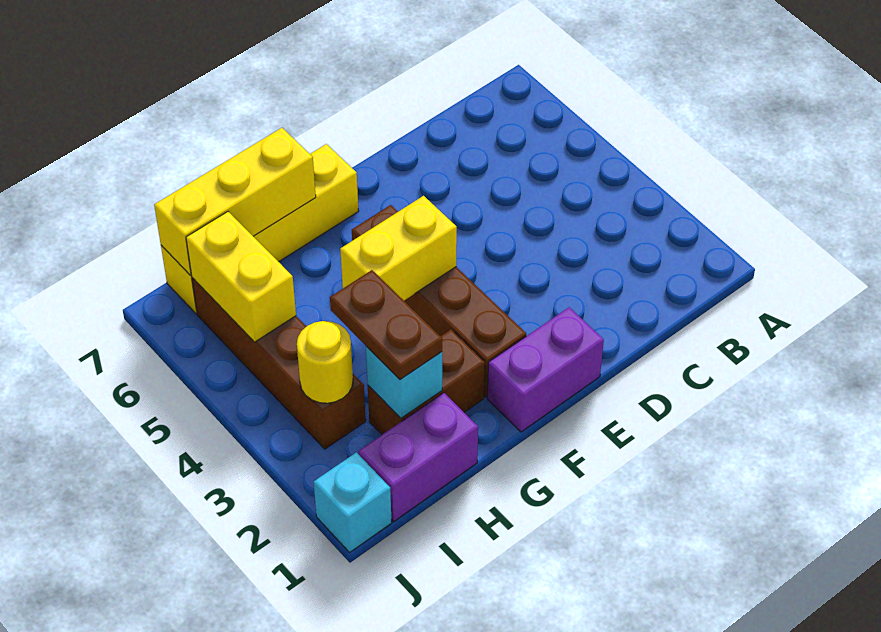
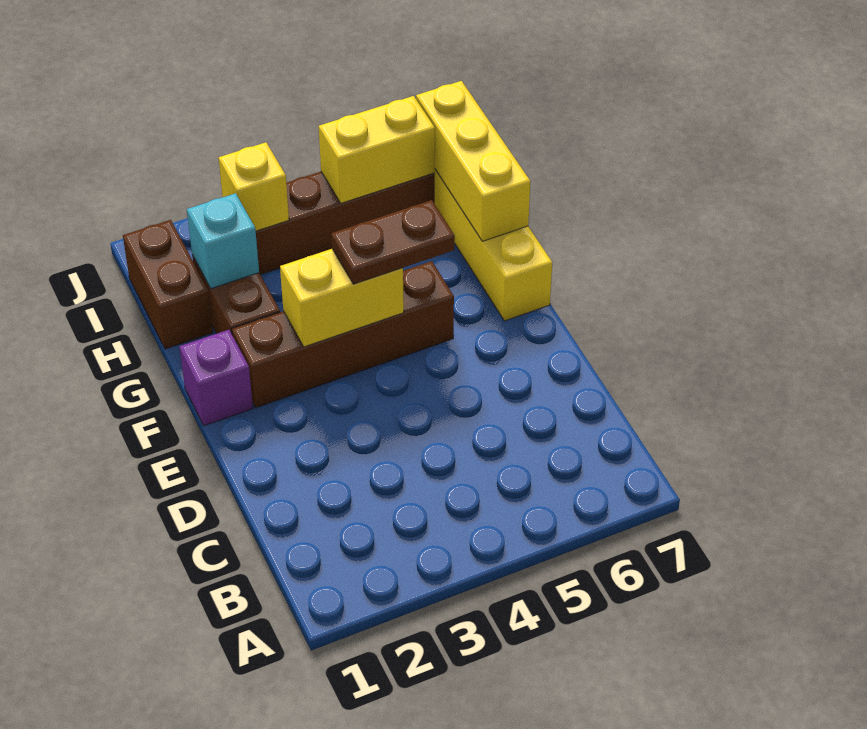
purple brick E1:F1 level 1 -> purple brick F1 level 1
yellow brick F4:G4 level 2 -> yellow brick F3:F4 level 2
purple brick H1:I1 level 1 -> brown brick H1:I1 level 1
brown plate H2:H3 level 3 -> brown plate F4:F5 level 3
yellow round brick I3 level 2 -> yellow brick I3 level 2
cyan brick J1 level 1 -> none

